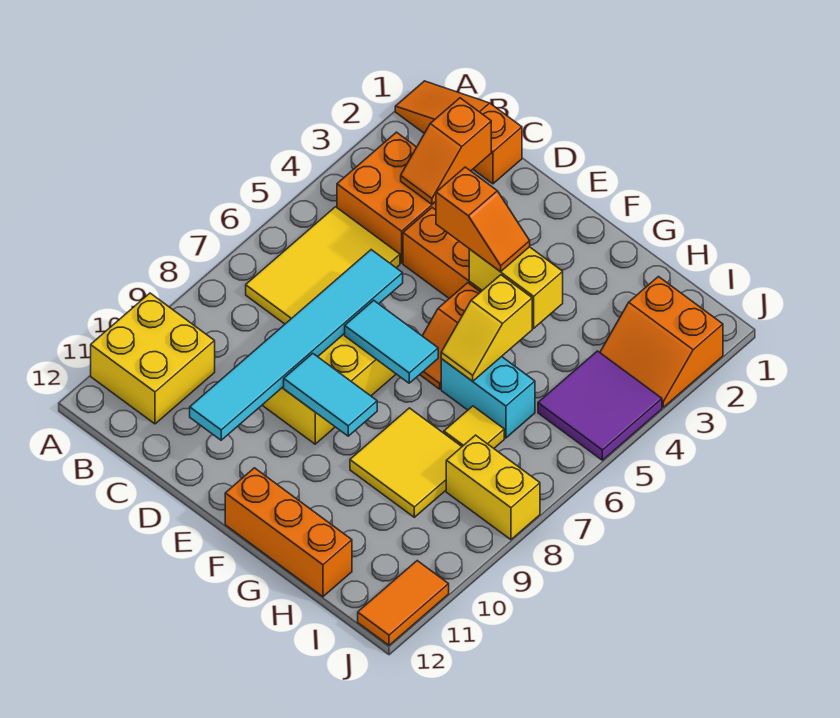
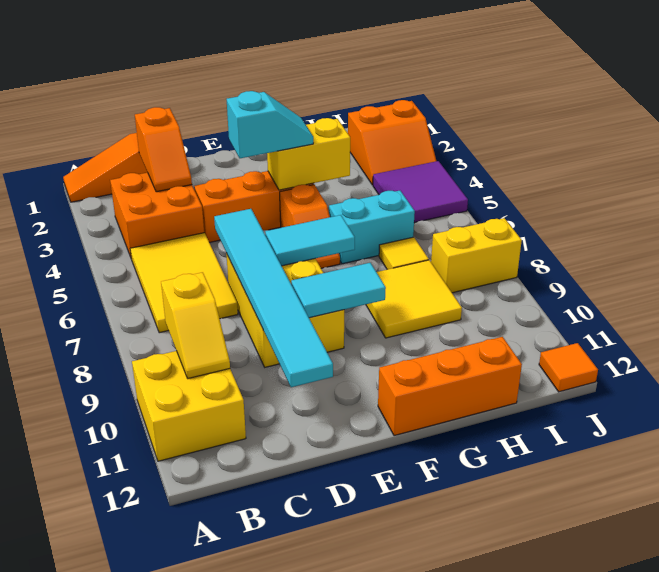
orange slope E4:F4 level 3 top E -> cyan slope E4:F4 level 3 top E
yellow slope G5:G6 level 2 top 5 -> yellow slope B9:B10 level 2 top 9
orange tile J11:J12 level 1 -> orange tile J12 level 1

